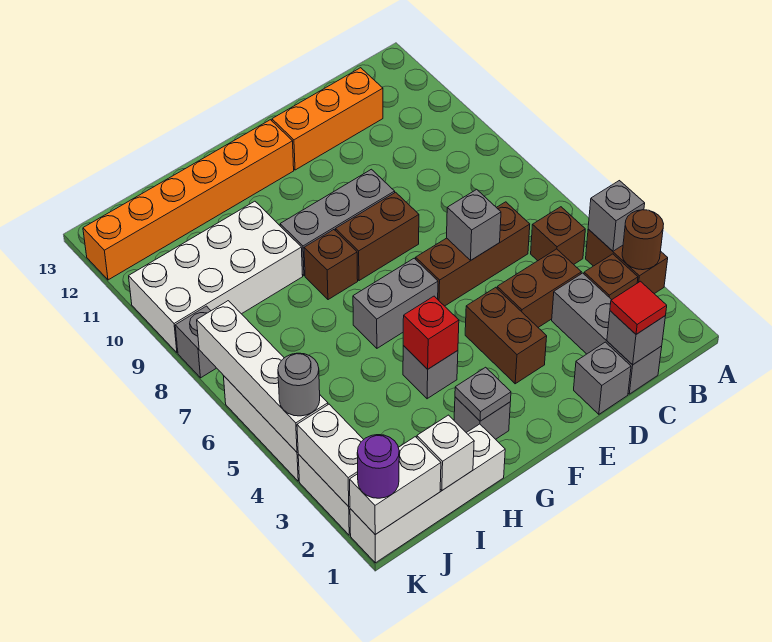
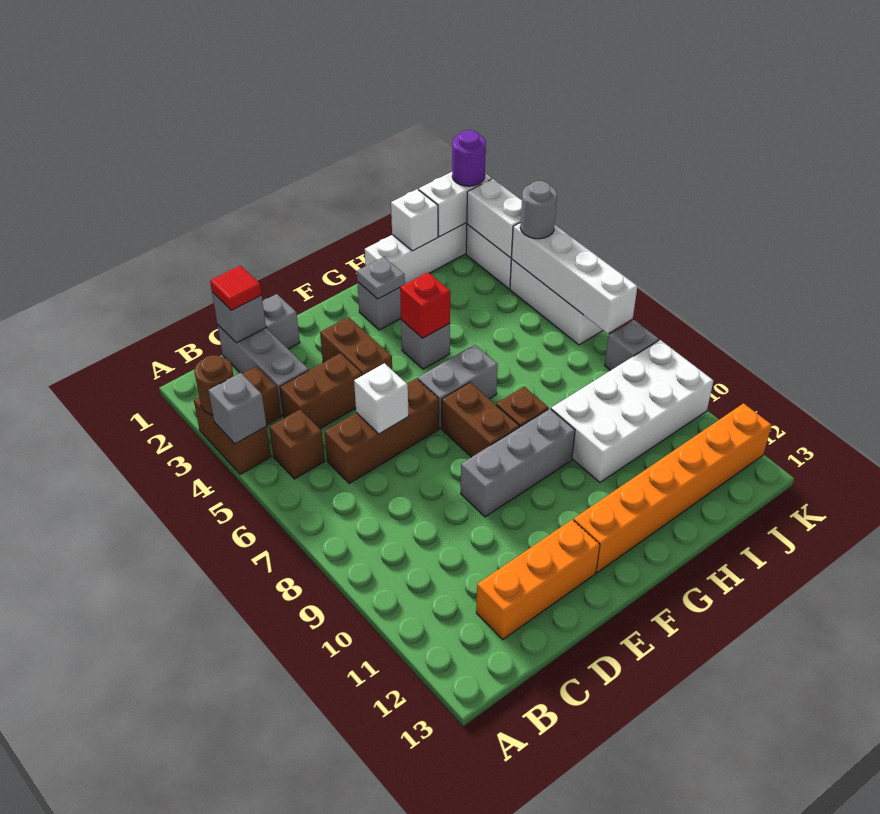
grey brick D6 level 2 -> white brick D6 level 2
brown brick E8:F8 level 1 -> brown brick F7:F8 level 1

